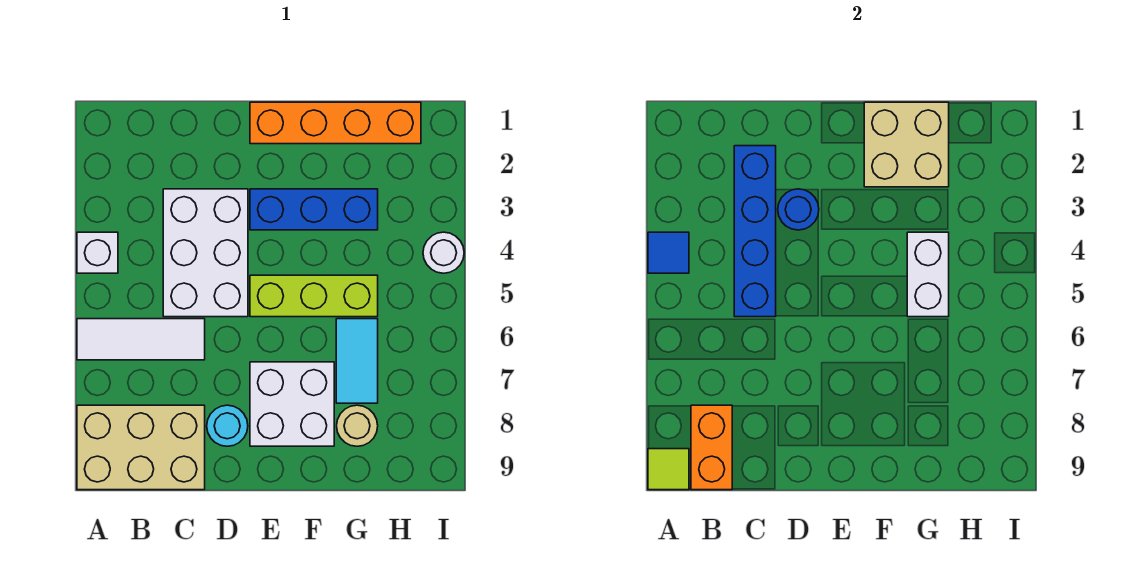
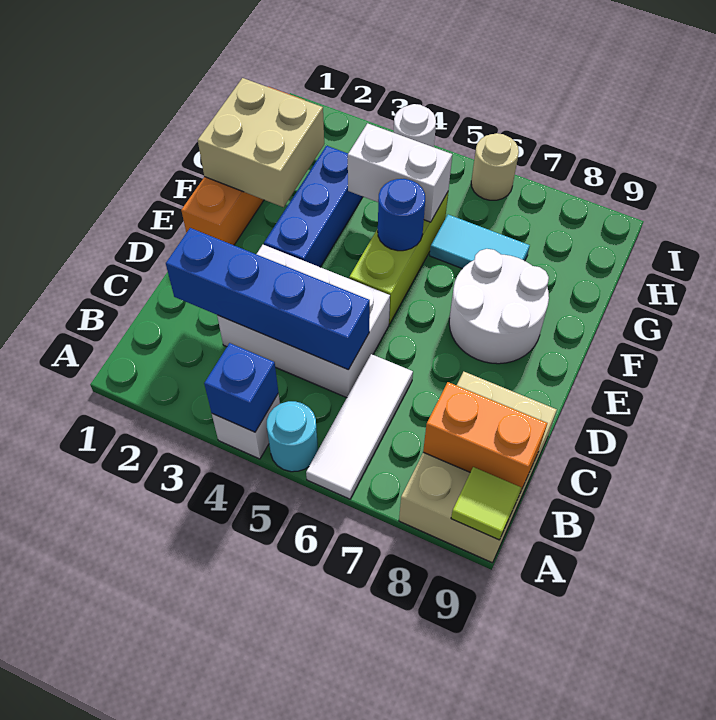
blue tile A4 level 2 -> blue brick A4 level 2
blue round brick D3 level 2 -> blue round brick F5 level 2
cyan round brick D8 level 1 -> cyan round brick A5 level 1
white brick E7:F8 level 1 -> white round brick E7:F8 level 1
tan round brick G8 level 1 -> tan round brick I6 level 1

